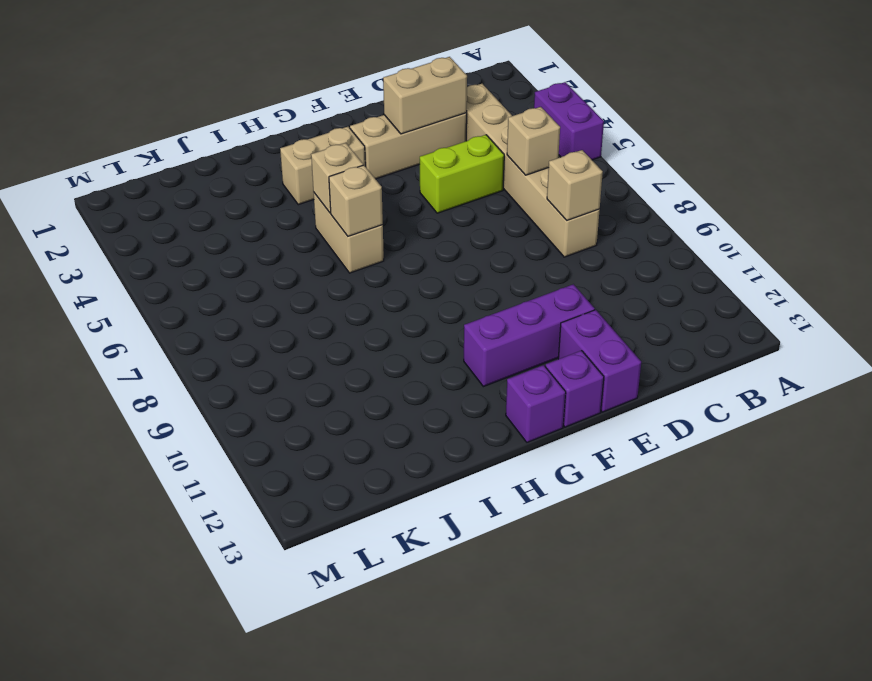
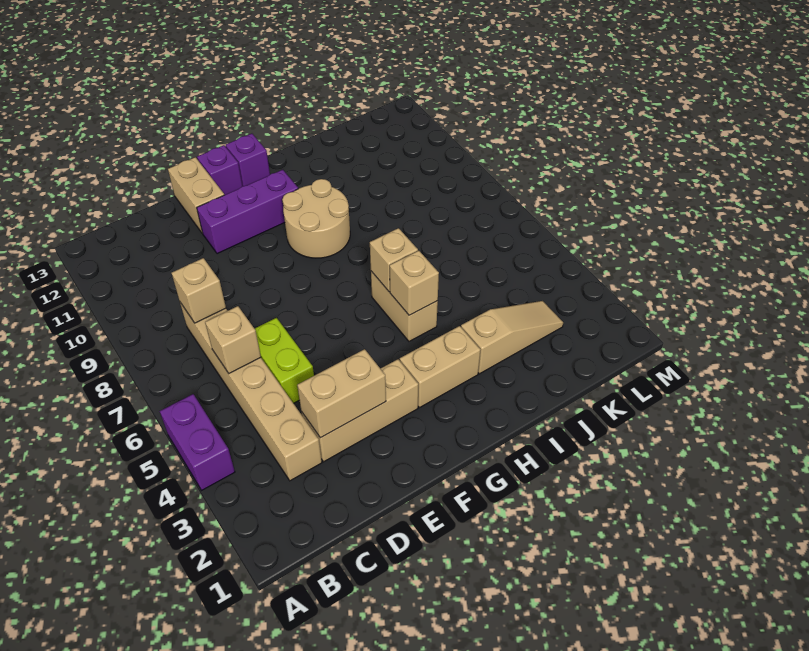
lime brick D5:E5 level 1 -> lime brick D5:D6 level 1
purple brick E12:E13 level 1 -> tan brick E12:E13 level 1
none -> tan round brick G9:H10 level 1
none -> tan slope I3:K3 level 1 top I

